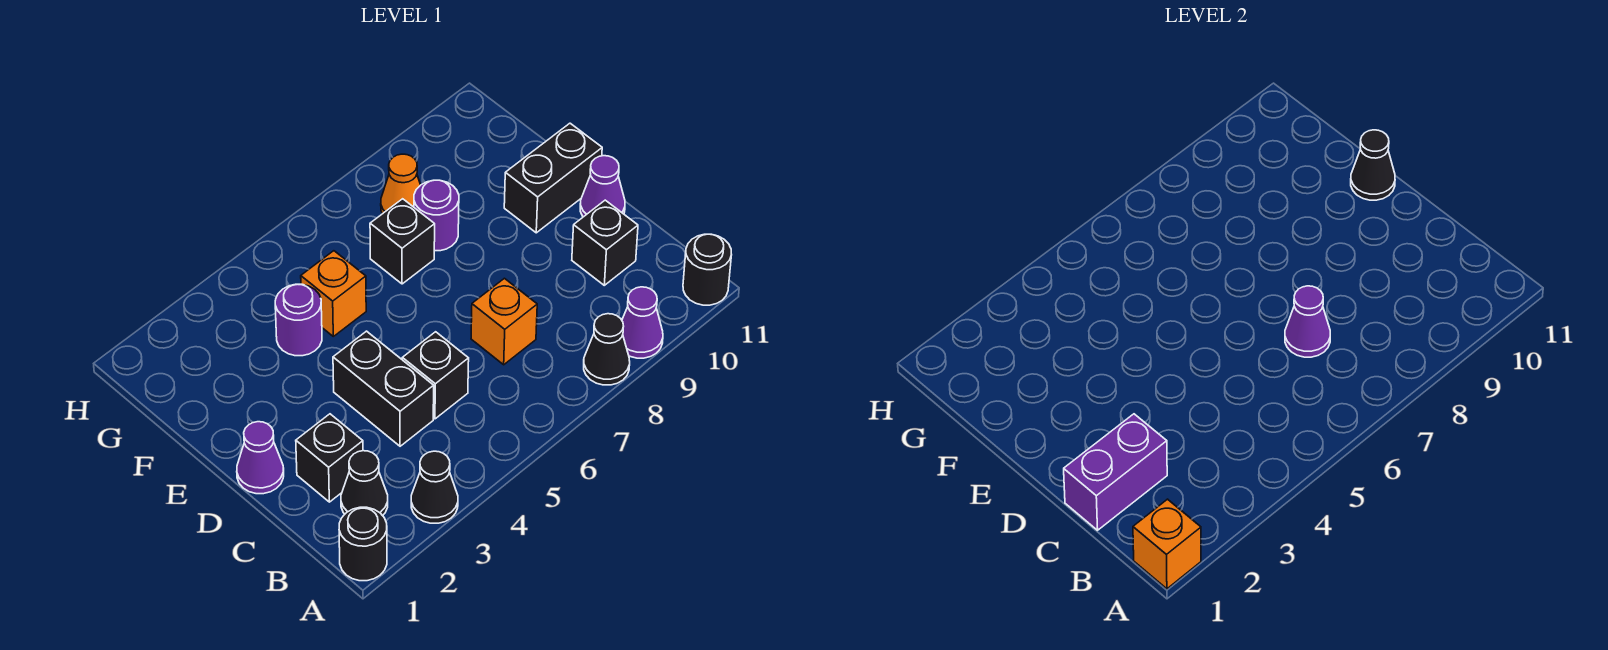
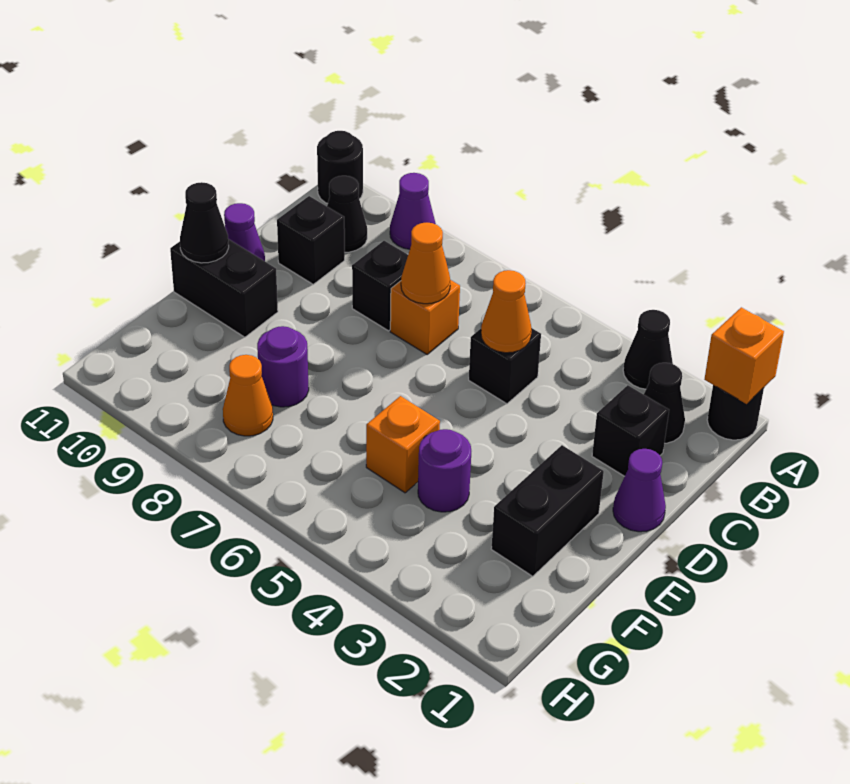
black cone A8 level 1 -> black cone B10 level 1
purple brick C1:C2 level 2 -> none
black brick C4:D4 level 1 -> black brick E2:F2 level 1
none -> orange cone C5 level 2
purple cone C7 level 2 -> orange cone C7 level 2
black brick F7 level 1 -> black brick C8 level 1

